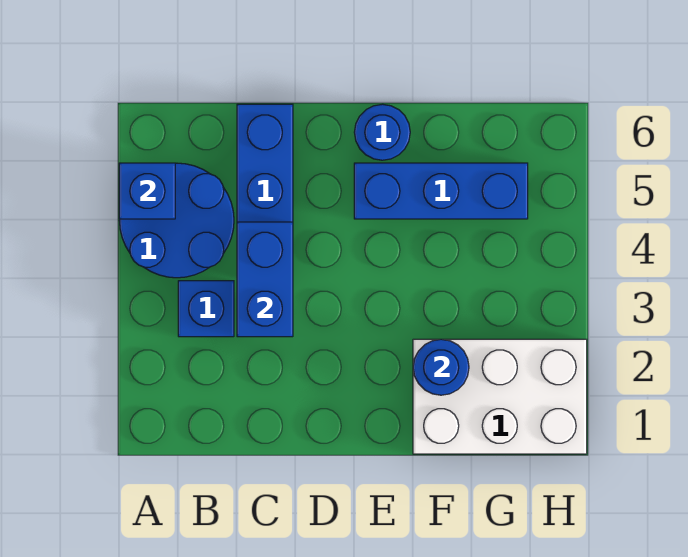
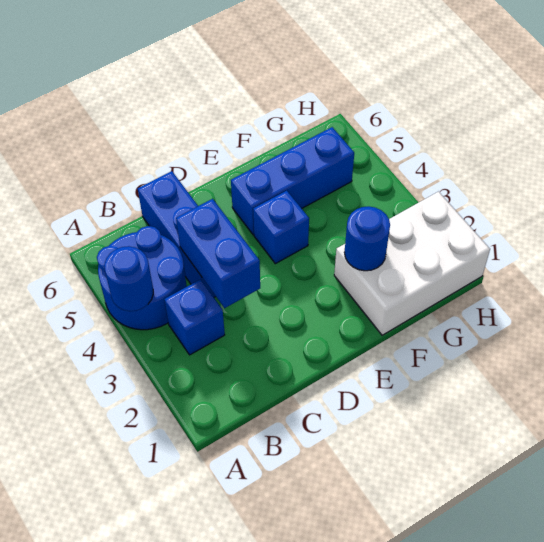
blue brick A5 level 2 -> blue brick E4 level 1
blue round brick E6 level 1 -> blue round brick A4 level 2

